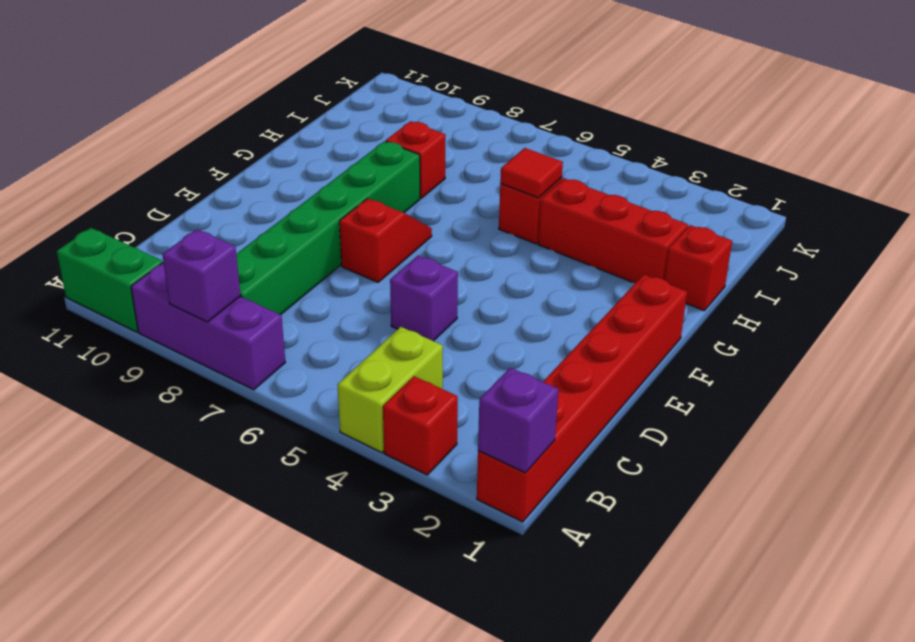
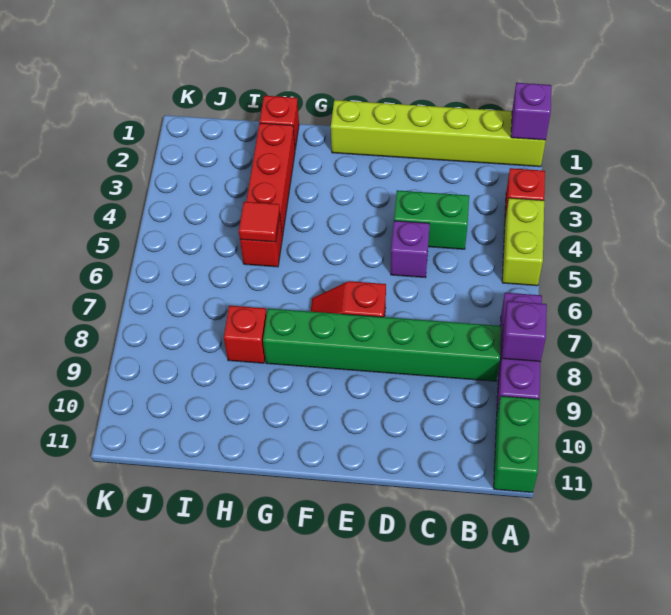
red brick A1:F1 level 1 -> lime brick A1:F1 level 1
lime brick A4:B4 level 1 -> lime brick A4:A5 level 1
none -> green brick C4:D4 level 1

